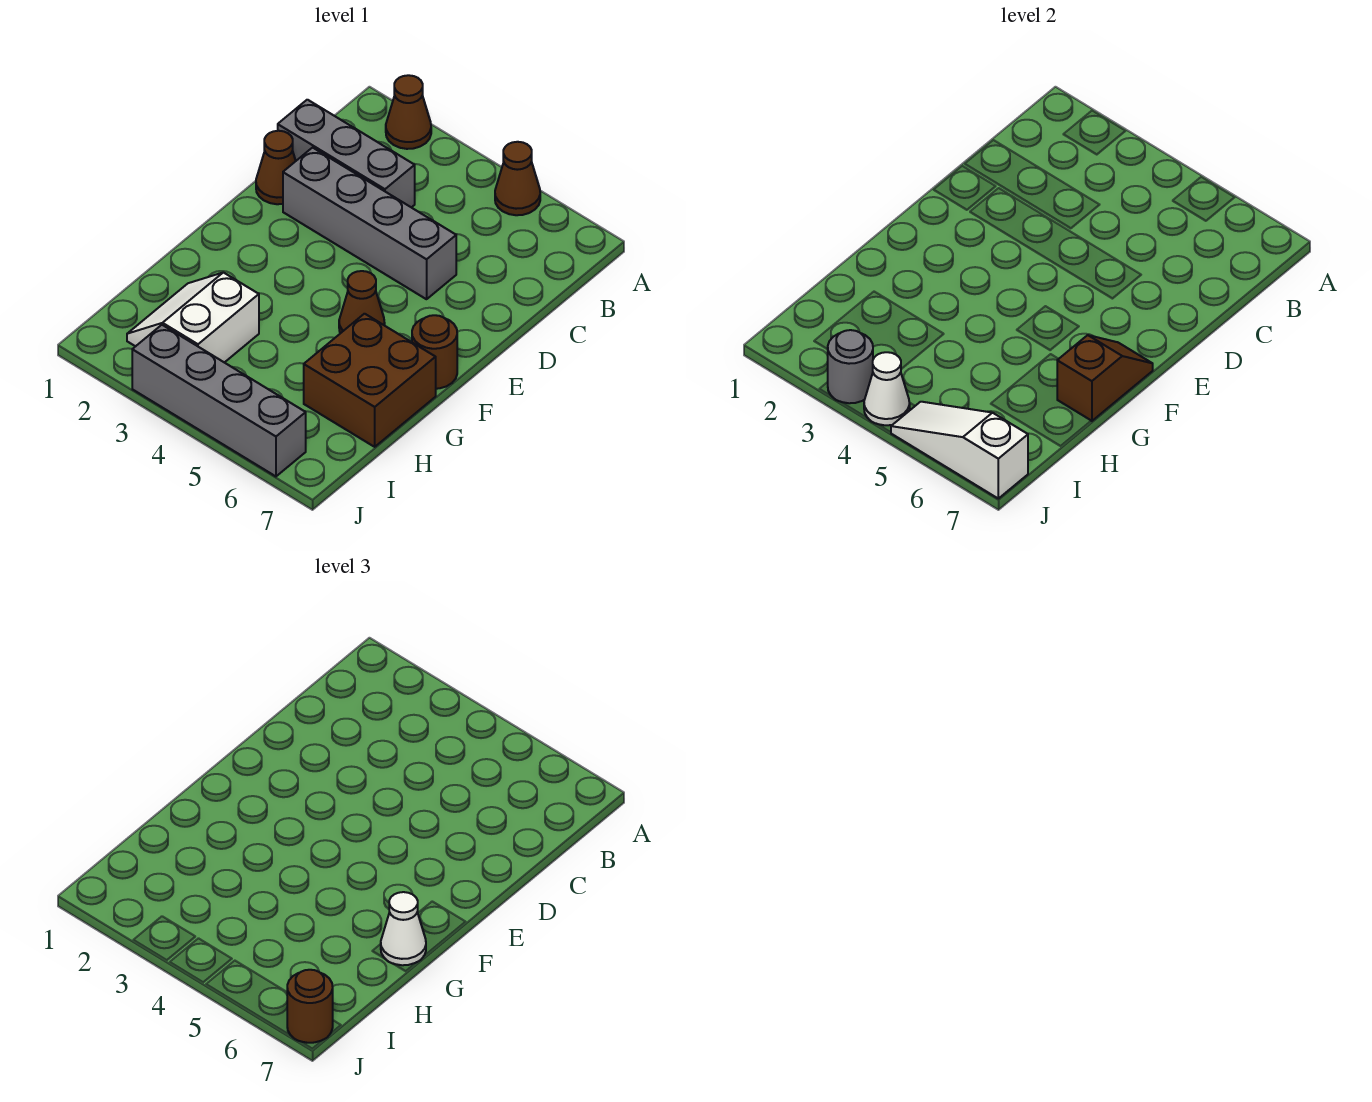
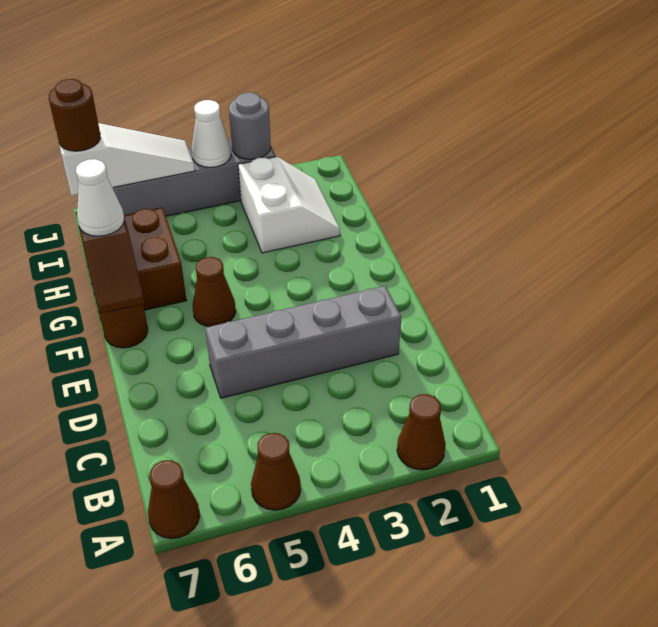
grey brick C1:C3 level 1 -> none
brown cone D1 level 1 -> brown cone A7 level 1

